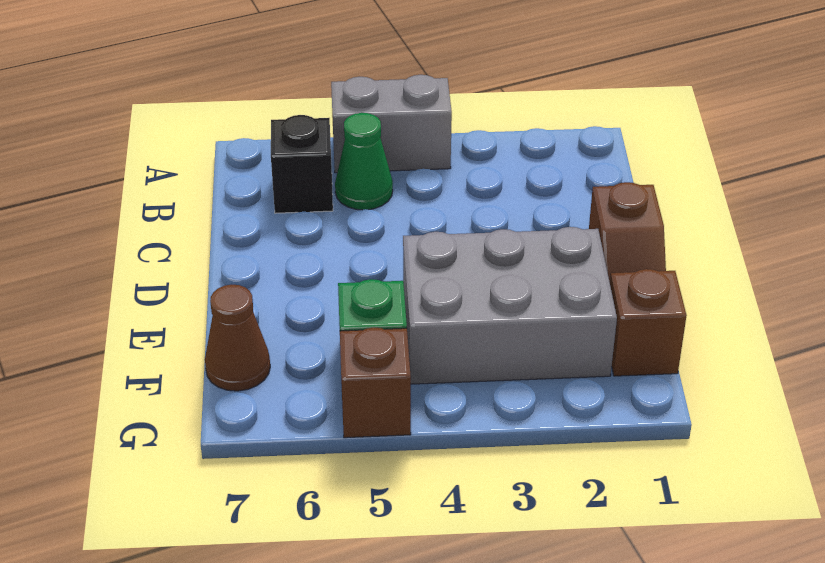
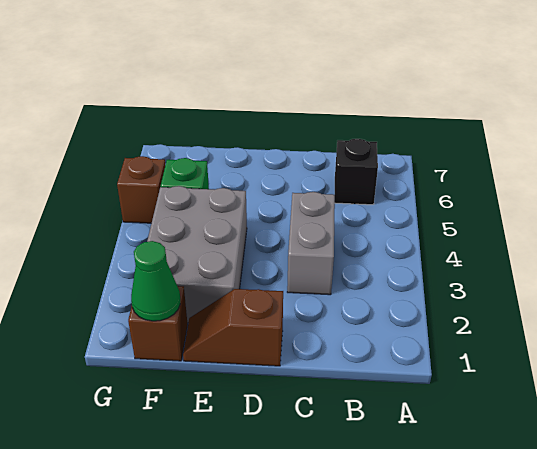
grey brick A4:A5 level 1 -> grey brick C3:C4 level 1
green cone B5 level 1 -> green cone F1 level 2
brown cone F7 level 1 -> none

